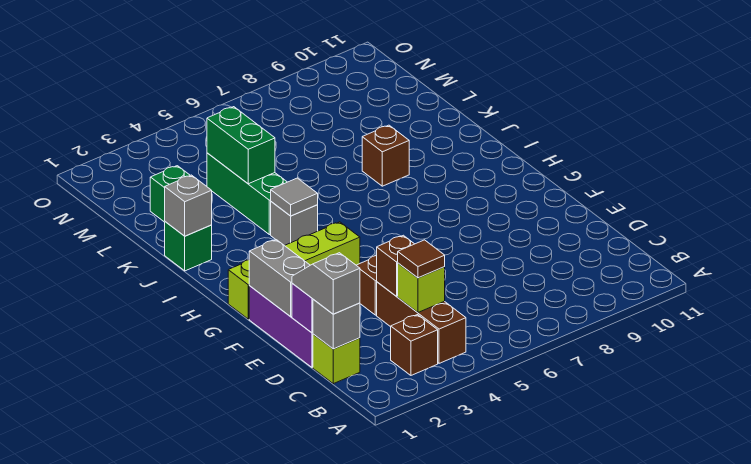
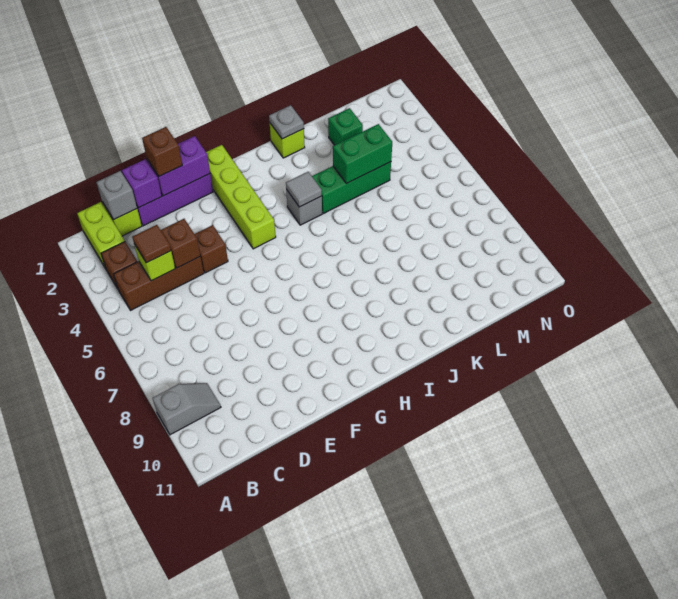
none -> lime brick B1:B2 level 1
grey slope C1:D1 level 3 top C -> grey slope A9:B9 level 1 top A
grey brick E1:F1 level 2 -> purple brick E1:F1 level 2
green brick J1 level 1 -> lime brick J1 level 1
grey brick J1 level 2 -> grey plate J1 level 2
brown brick J8 level 1 -> brown brick E1 level 3

